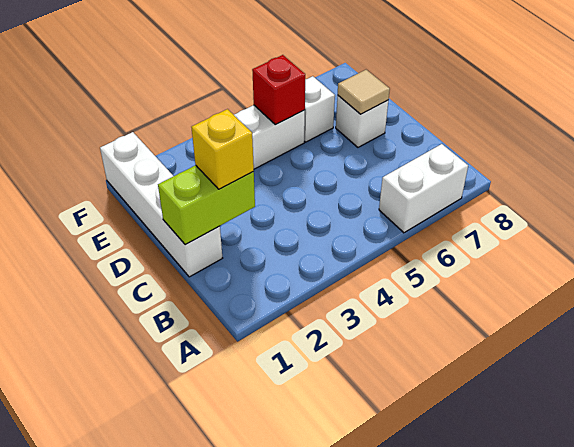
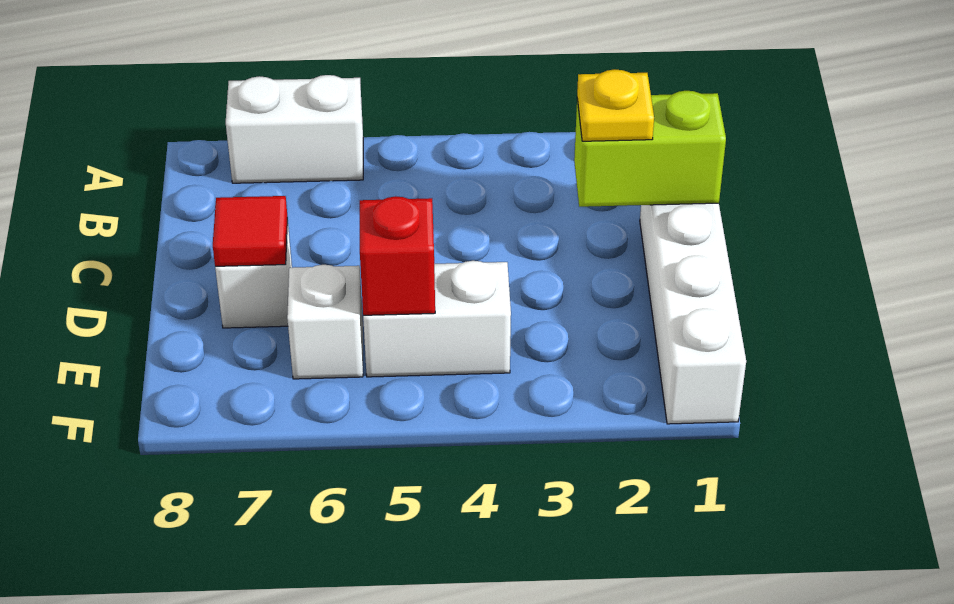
yellow brick C2 level 3 -> yellow plate C2 level 3
tan tile D7 level 2 -> red tile D7 level 2

